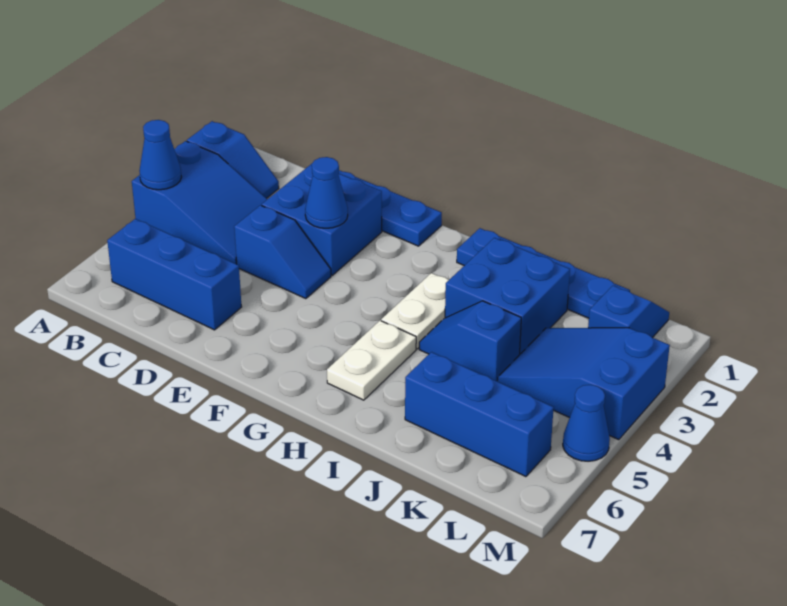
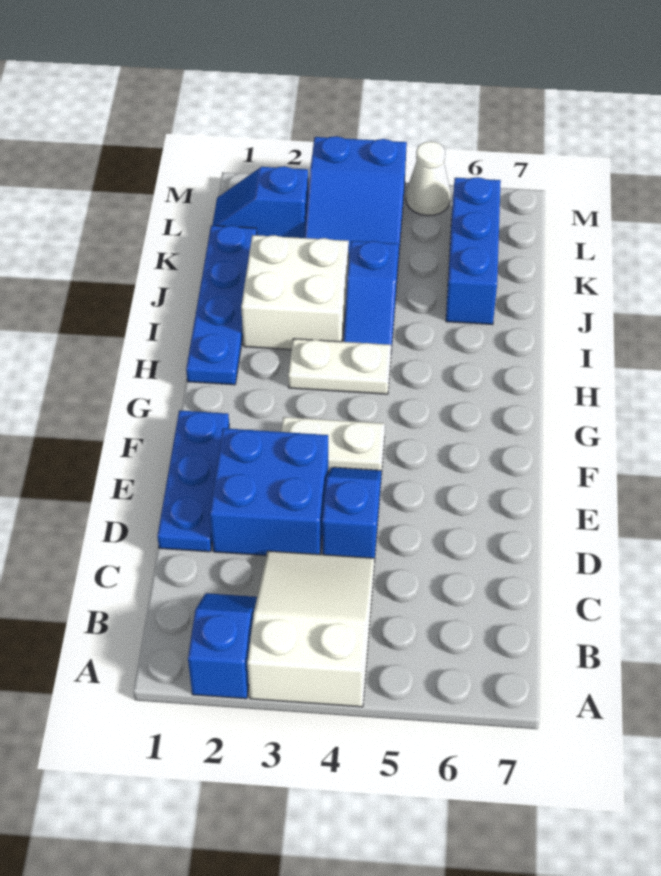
blue slope A3:C4 level 1 top A -> white slope A3:C4 level 1 top A
blue cone A4 level 2 -> none
blue brick B6:D6 level 1 -> none
blue cone E3 level 2 -> none
white plate H5:H6 level 1 -> white plate F3:F4 level 1
blue brick I2:J3 level 1 -> white brick I2:J3 level 1
blue cone M5 level 1 -> white cone M5 level 1

